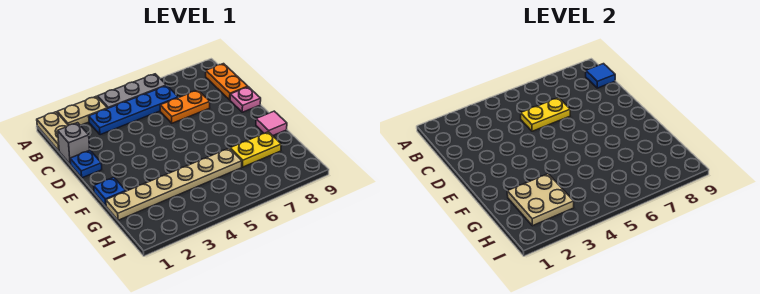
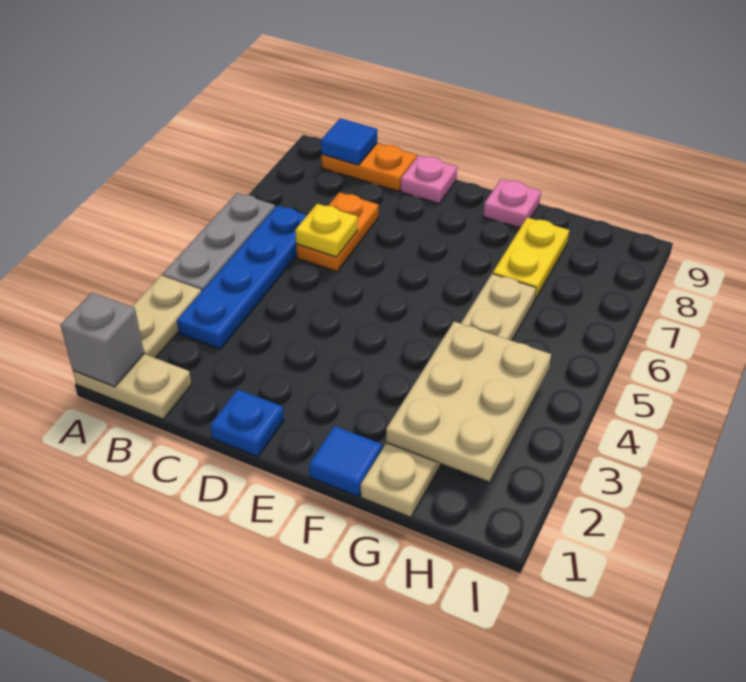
grey brick C1 level 1 -> grey brick A1 level 2
yellow plate C5:C6 level 2 -> yellow plate C6 level 2
blue plate F1 level 1 -> blue tile F1 level 1
pink tile F9 level 1 -> pink plate F9 level 1
tan plate G2:H3 level 2 -> tan plate G2:H4 level 2

